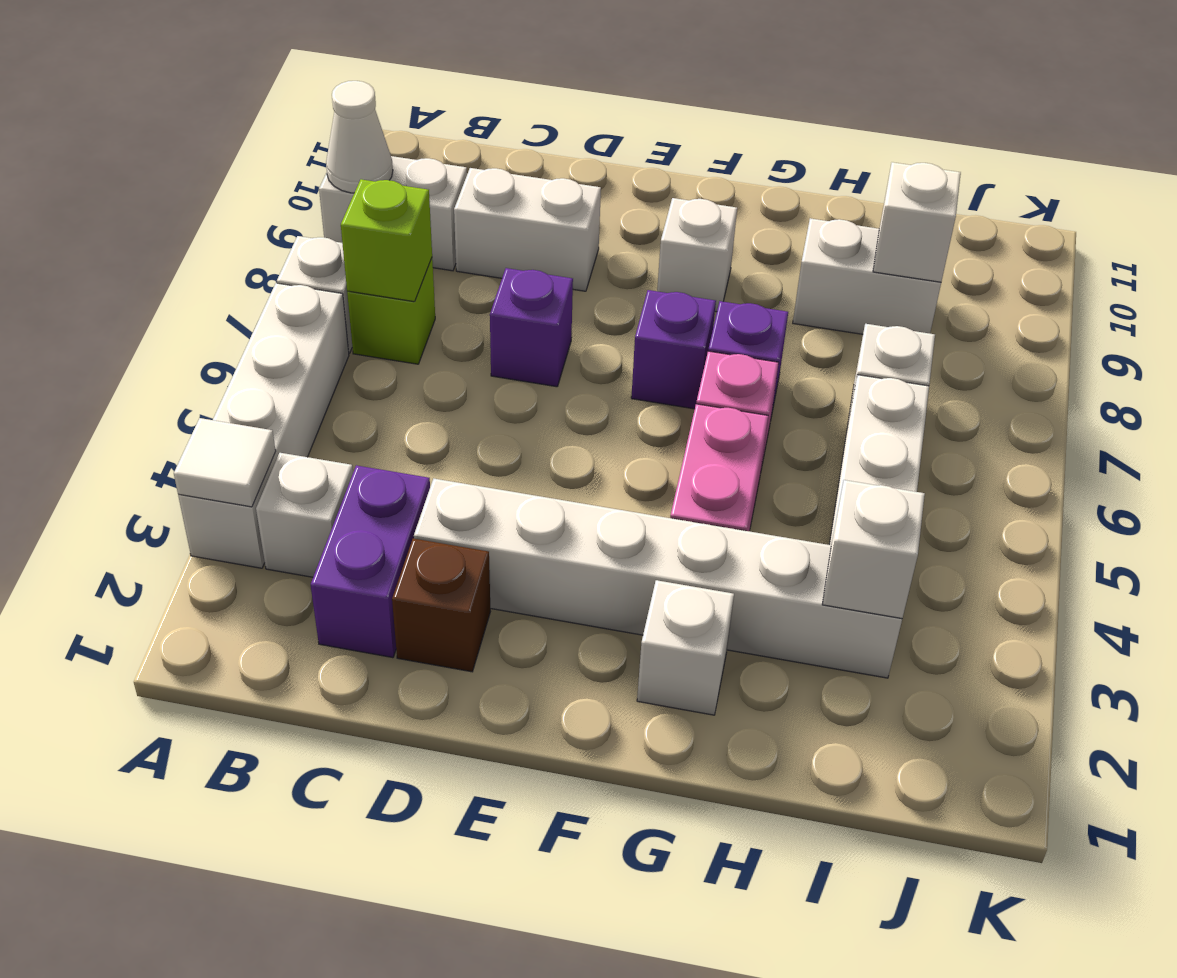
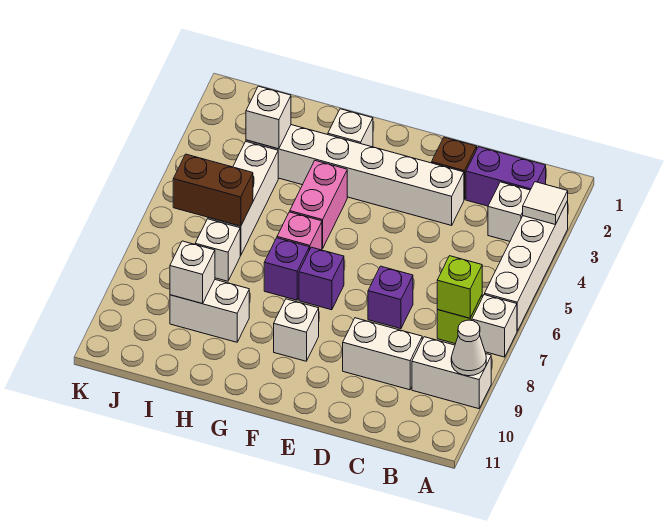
purple brick C2:C3 level 1 -> purple brick B2:C2 level 1
none -> brown brick I6:J6 level 2

